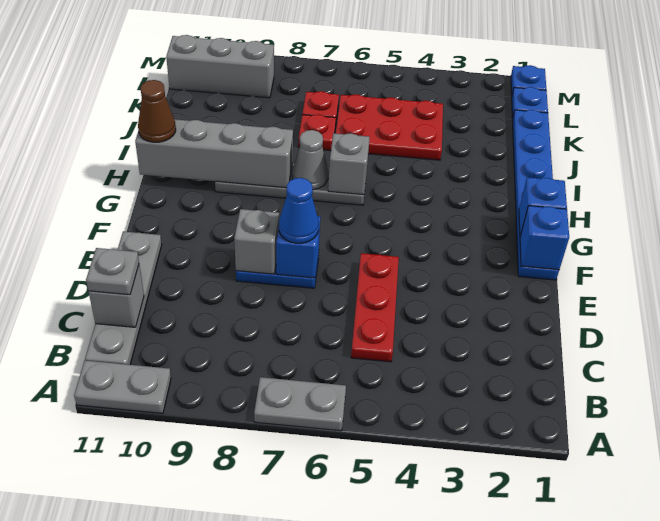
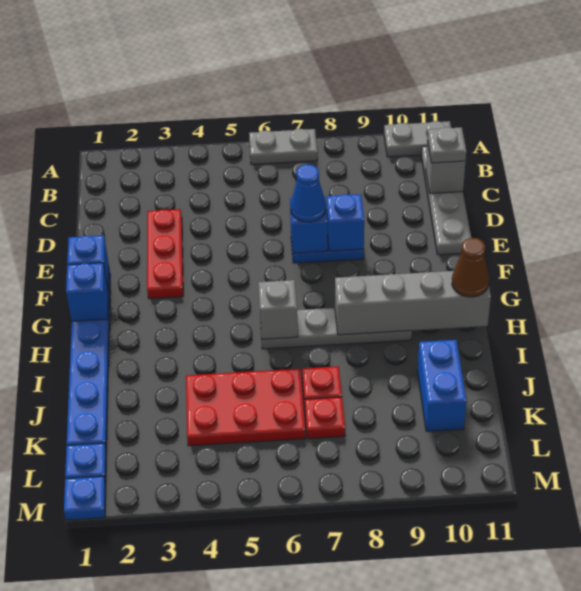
red plate C5:E5 level 1 -> red plate D3:F3 level 1
grey brick E8 level 2 -> blue brick E8 level 2
grey cone H7 level 2 -> none
none -> blue brick J10:K10 level 1
grey brick L9:L11 level 1 -> none

